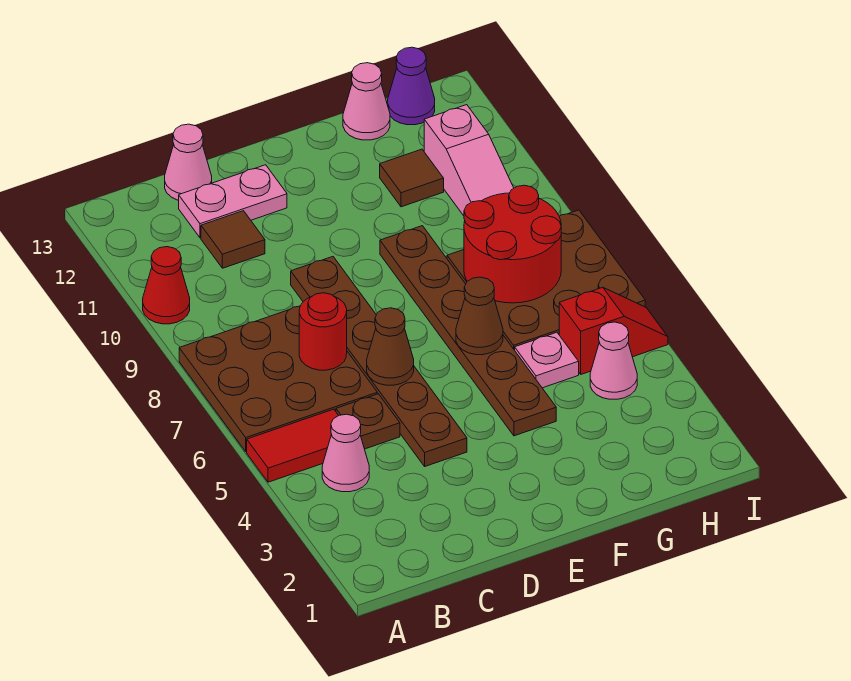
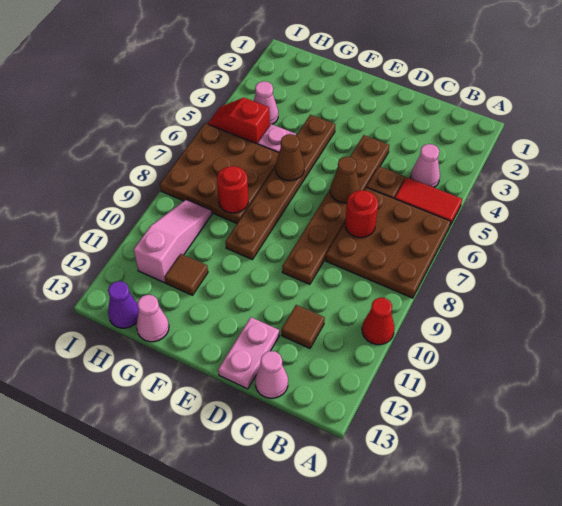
pink plate C12:D12 level 1 -> pink plate D12:D13 level 1
red round brick G7:H8 level 2 -> red round brick G8 level 2

